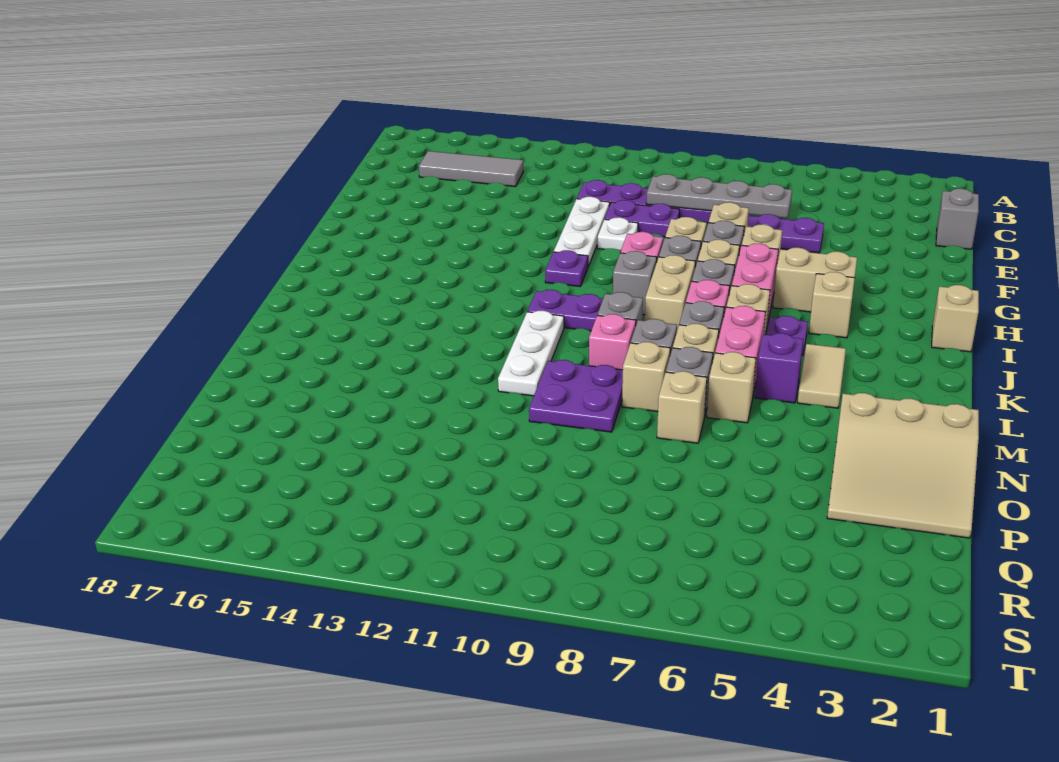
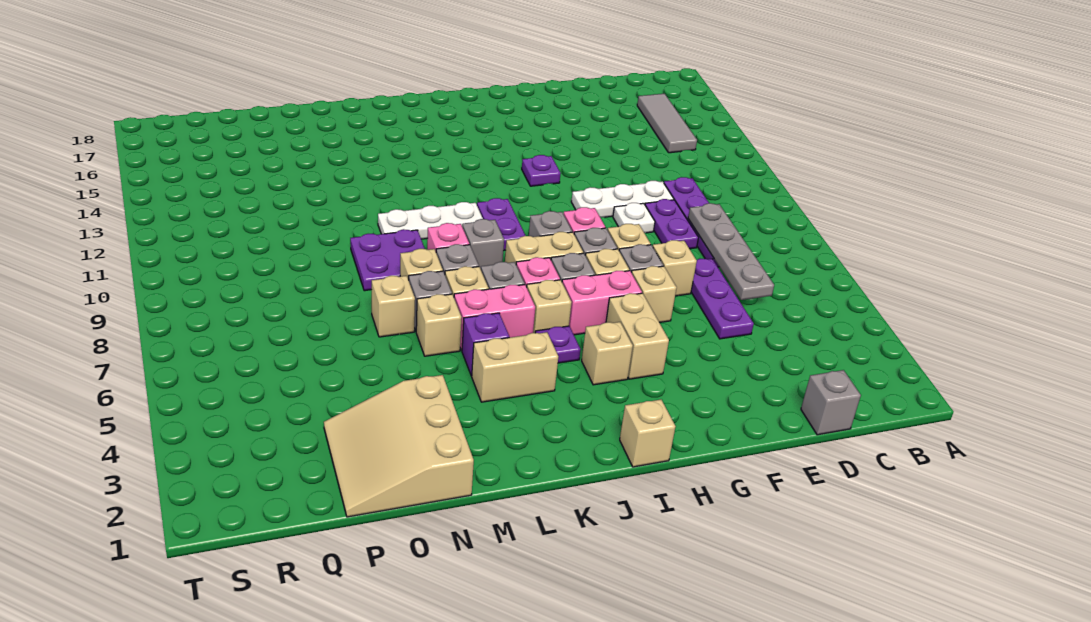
purple plate H11 level 1 -> purple plate H13 level 1
tan tile K4:L4 level 1 -> tan brick K4:L4 level 1

